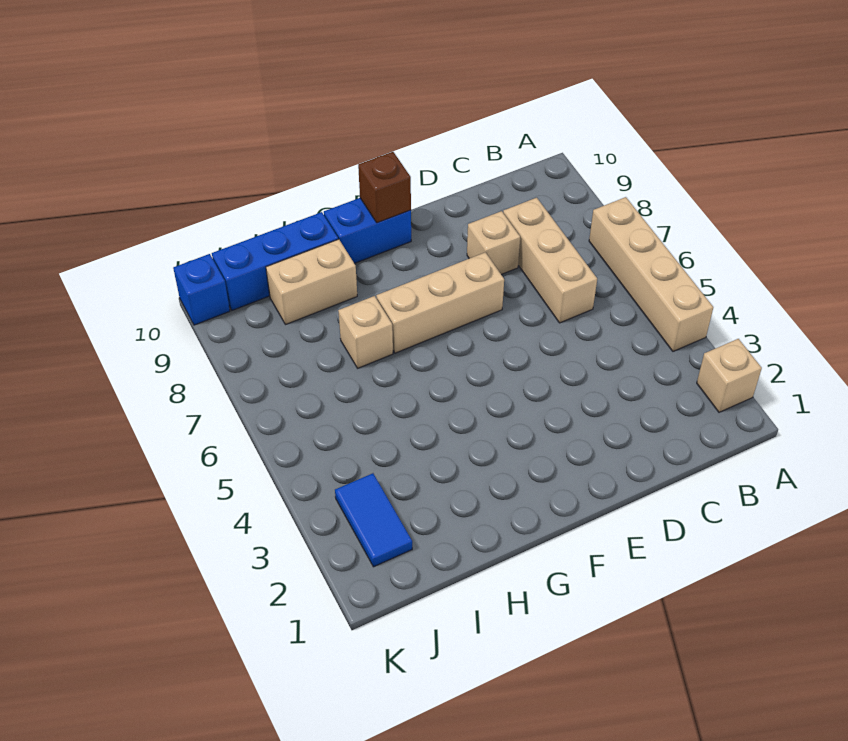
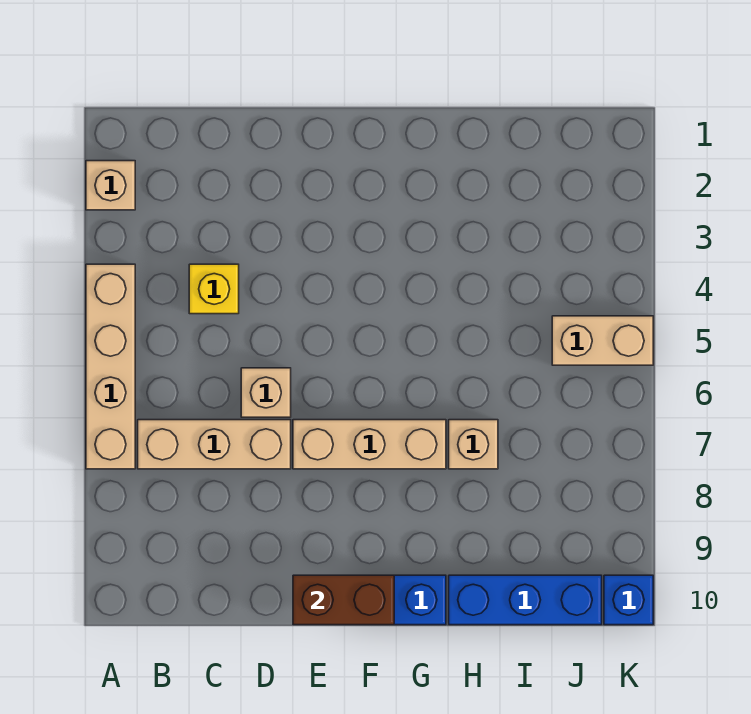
none -> yellow brick C4 level 1
tan brick C6:C8 level 1 -> tan brick B7:D7 level 1
tan brick D8 level 1 -> tan brick D6 level 1
brown brick F10 level 2 -> brown brick E10:F10 level 2
tan brick H9:I9 level 1 -> tan brick J5:K5 level 1
blue tile J2:J3 level 1 -> none

